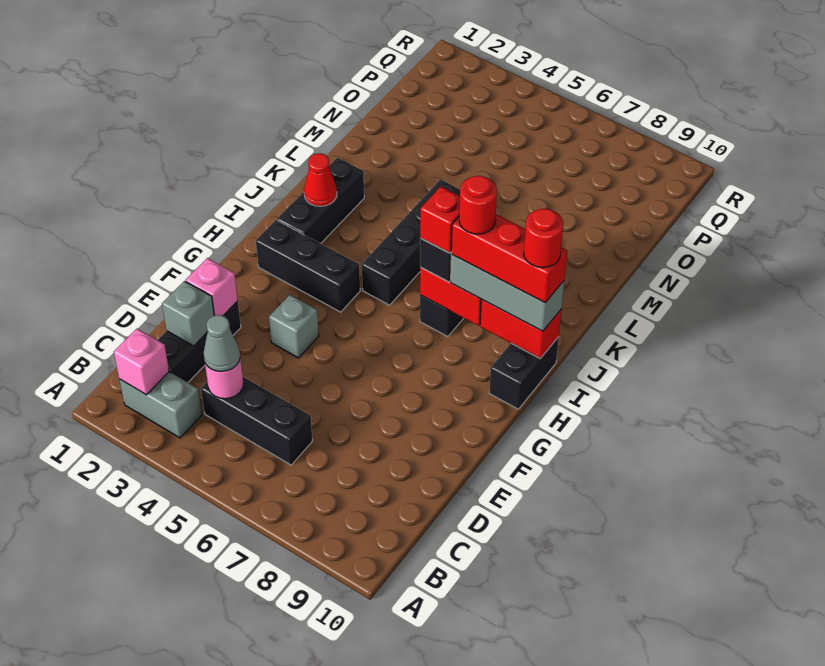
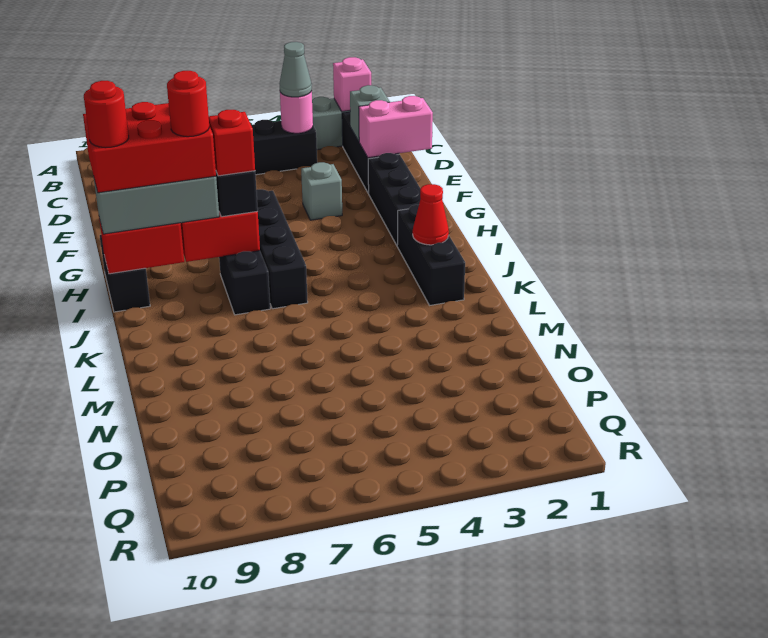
pink brick E2 level 2 -> pink brick E1:E2 level 2
black brick H2:H4 level 1 -> black brick F2:H2 level 1
black brick I5:L5 level 1 -> black brick G6:J6 level 1
red brick I8:I10 level 4 -> red brick H8:I10 level 4

